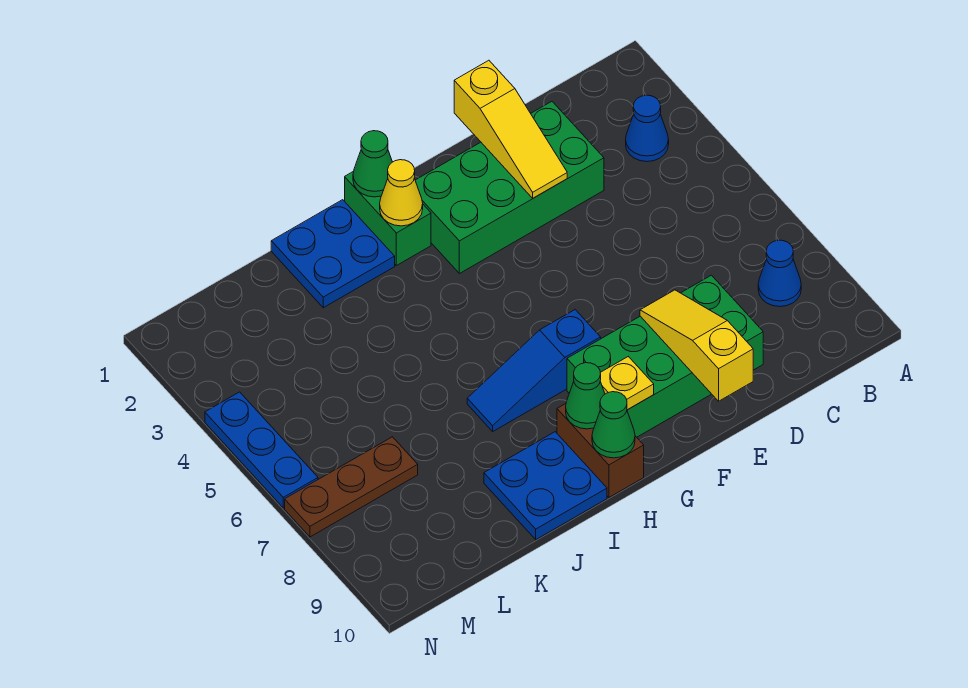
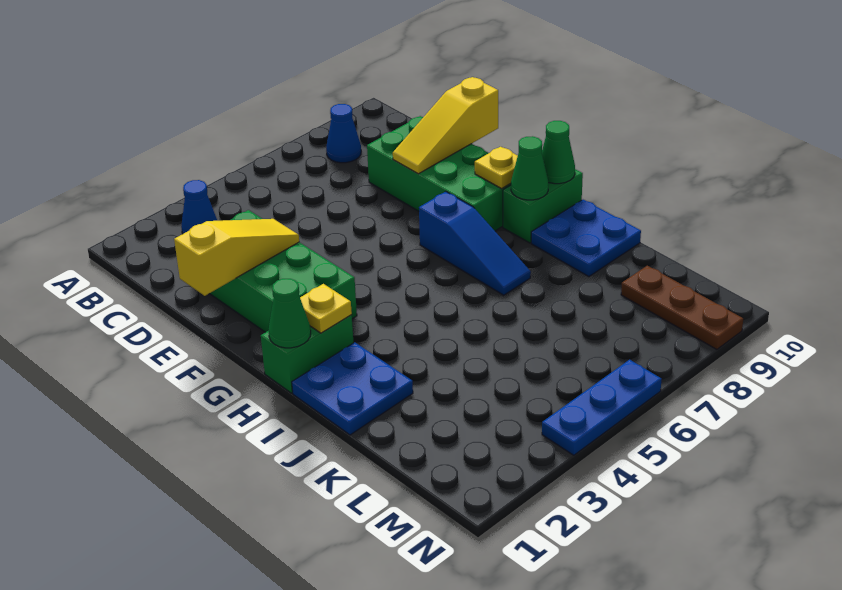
yellow cone H2 level 2 -> yellow plate H2 level 2
brown brick H9:H10 level 1 -> green brick H9:H10 level 1
brown plate L7:N7 level 1 -> brown plate L9:N9 level 1

